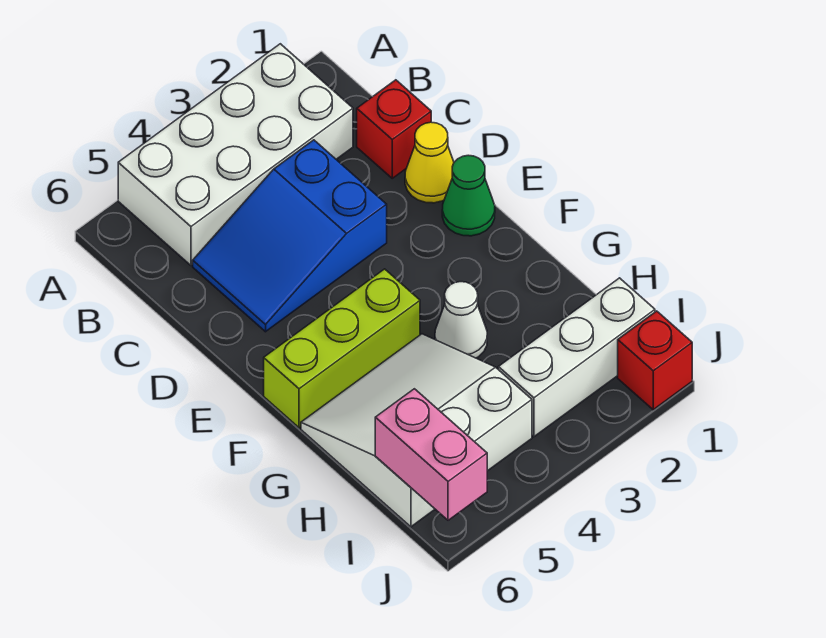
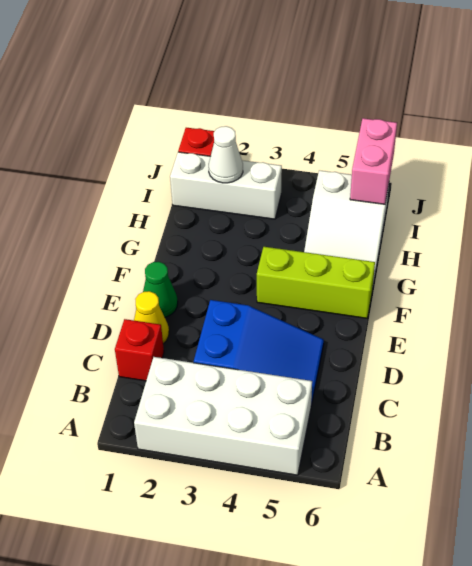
white cone G3 level 1 -> white cone I2 level 2
white slope G4:I6 level 1 top I -> white slope G5:I6 level 1 top I

